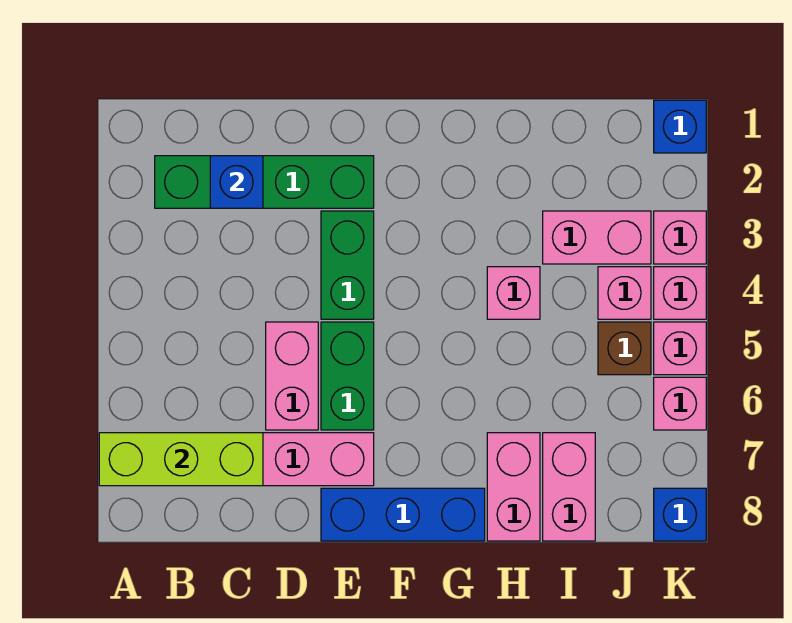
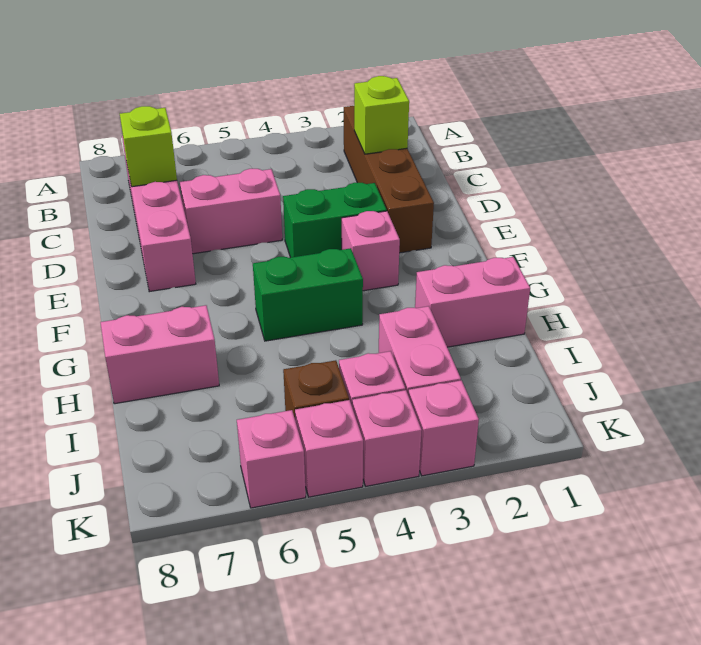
lime brick A7:C7 level 2 -> lime brick C7 level 2
green brick B2:E2 level 1 -> brown brick B2:E2 level 1
blue brick C2 level 2 -> lime brick C2 level 2
green brick E5:E6 level 1 -> green brick G4:G5 level 1
blue brick E8:G8 level 1 -> none
pink brick H4 level 1 -> pink brick F3 level 1
pink brick I7:I8 level 1 -> pink brick H1:H2 level 1
blue brick K1 level 1 -> none
blue brick K8 level 1 -> none

